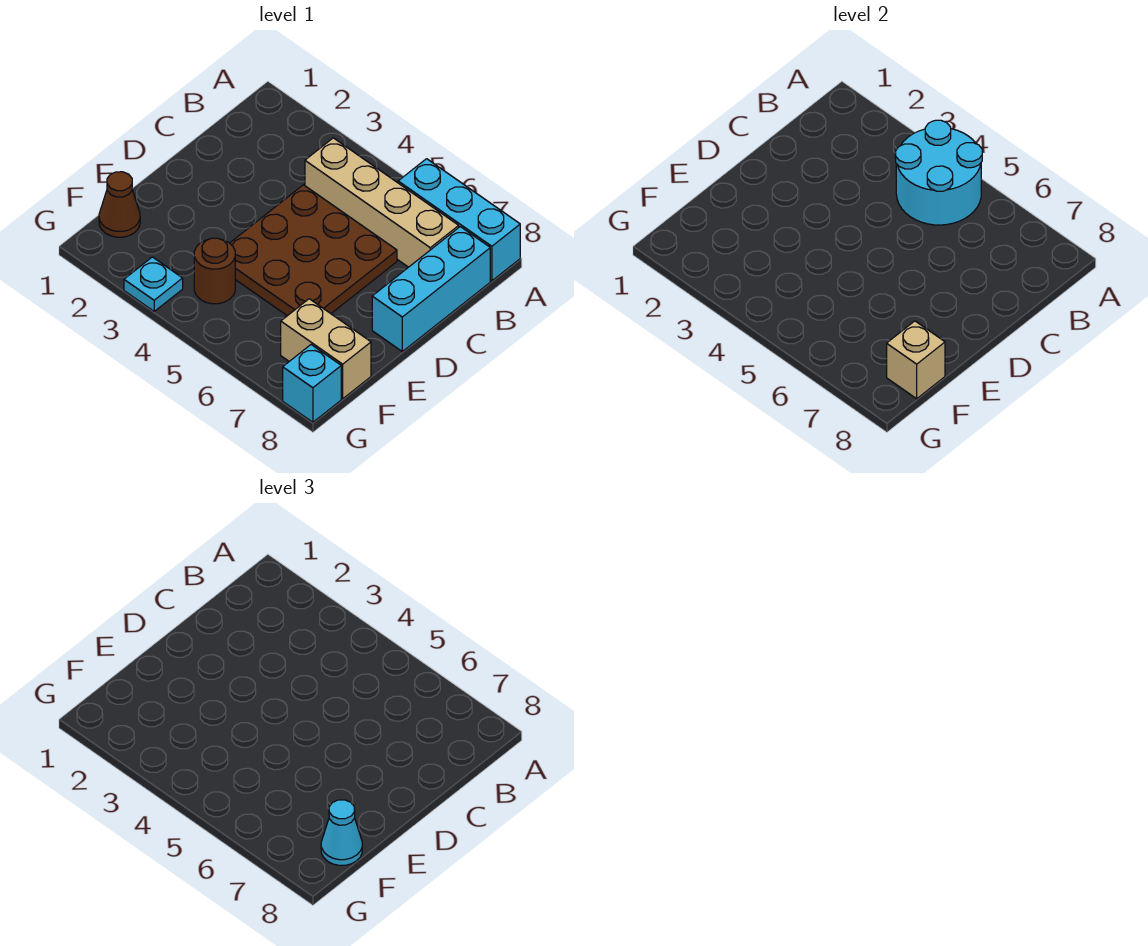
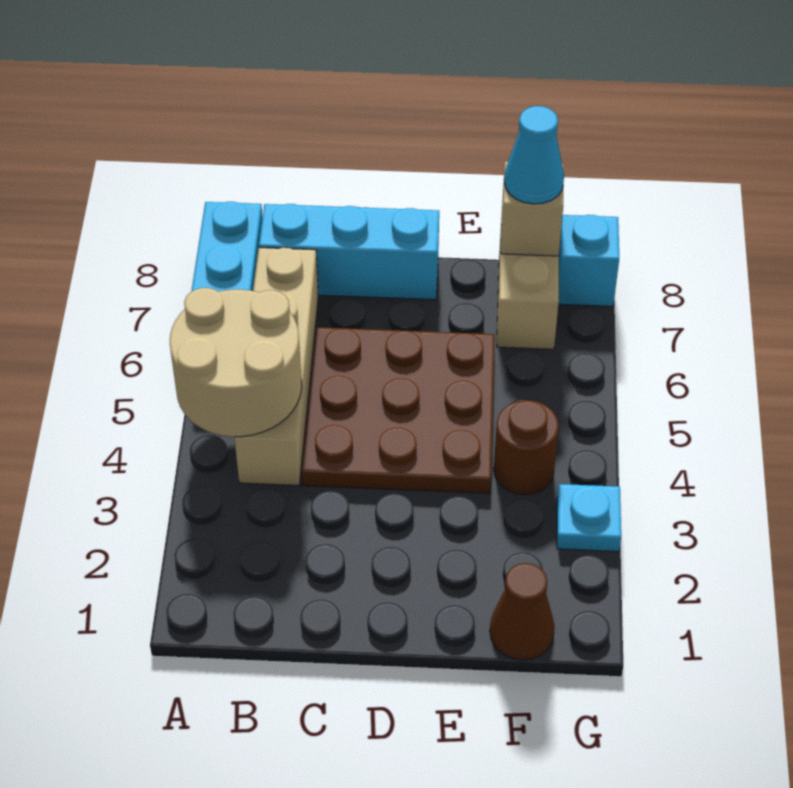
cyan round brick A4:B5 level 2 -> tan round brick A4:B5 level 2

